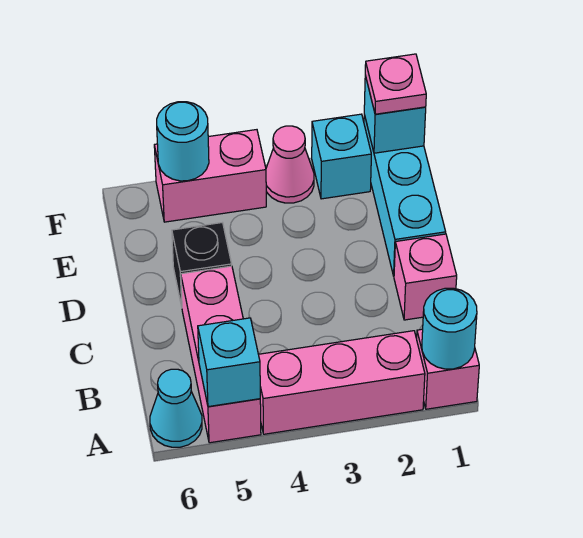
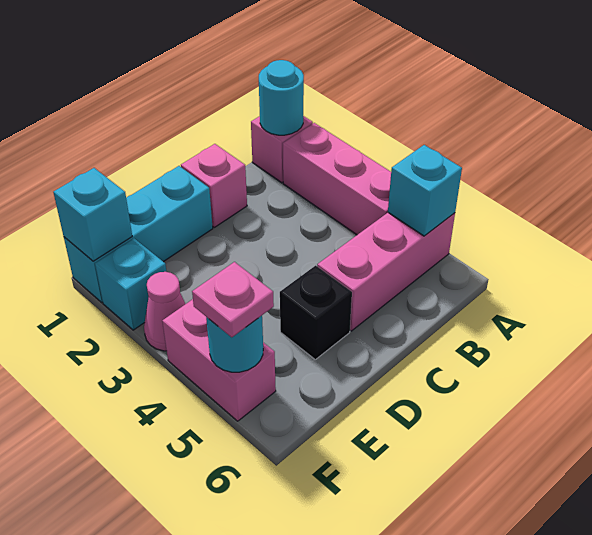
cyan cone A6 level 1 -> none
pink plate F1 level 3 -> pink plate F5 level 3

